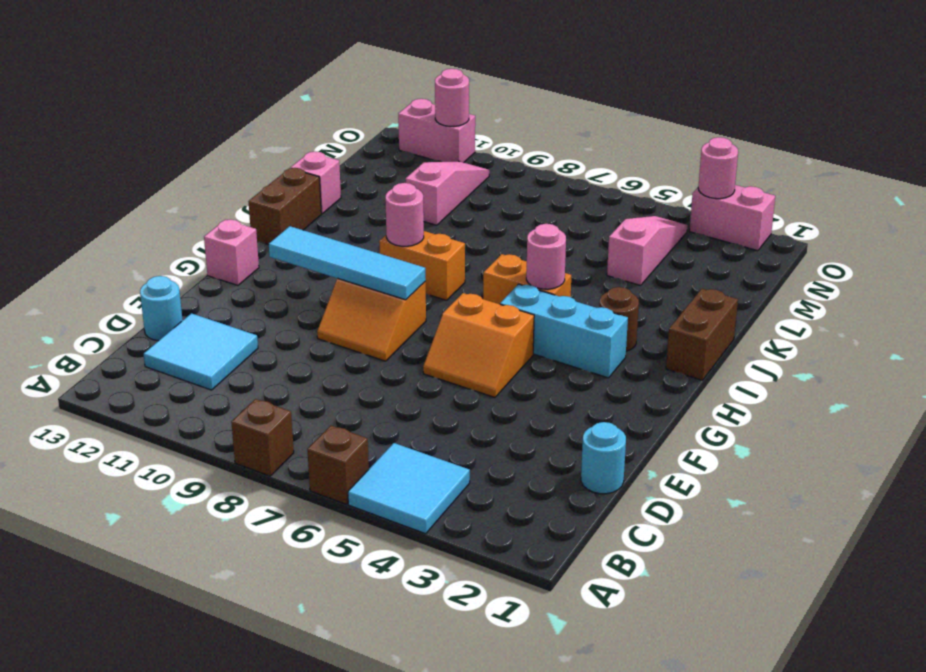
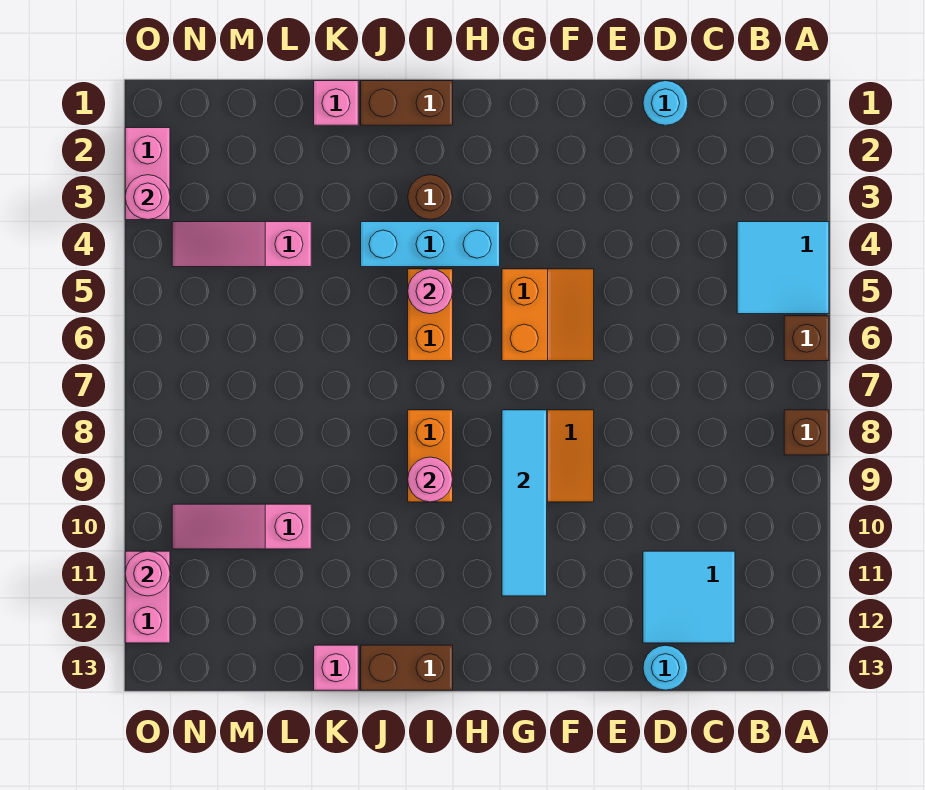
pink brick G13 level 1 -> pink brick K1 level 1
cyan brick H3:H5 level 1 -> cyan brick H4:J4 level 1

